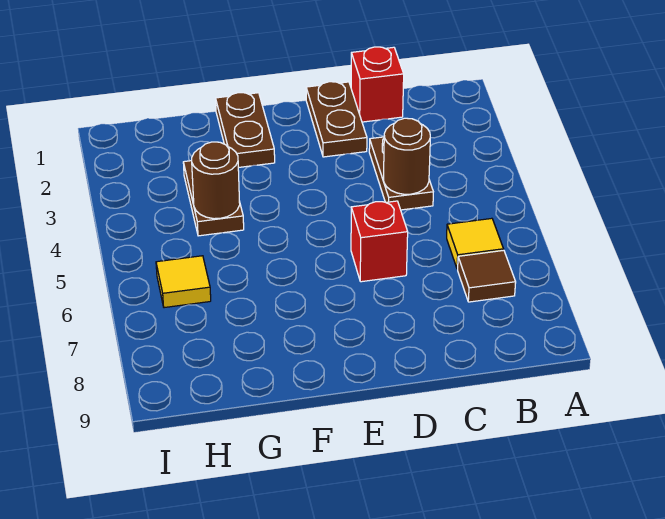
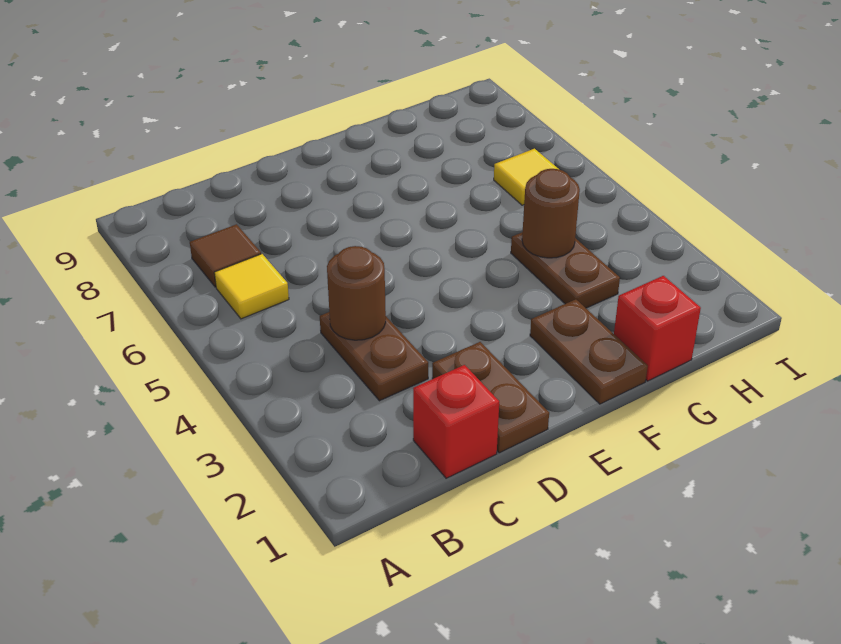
red brick D6 level 1 -> red brick G1 level 1

